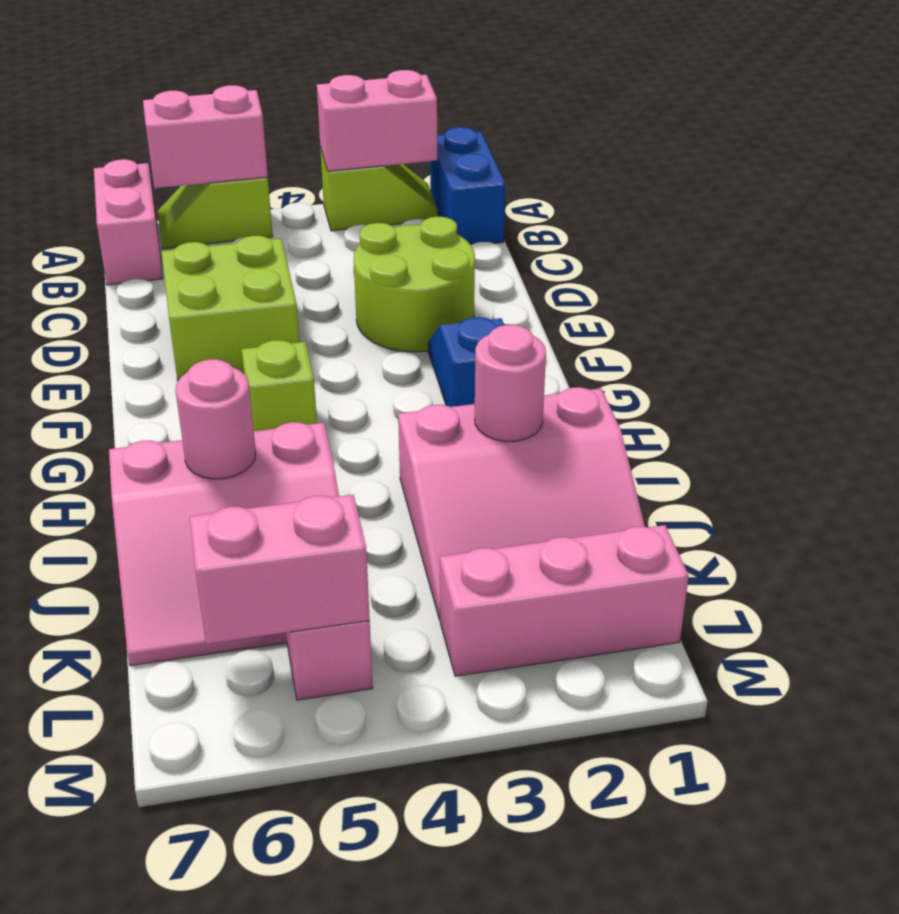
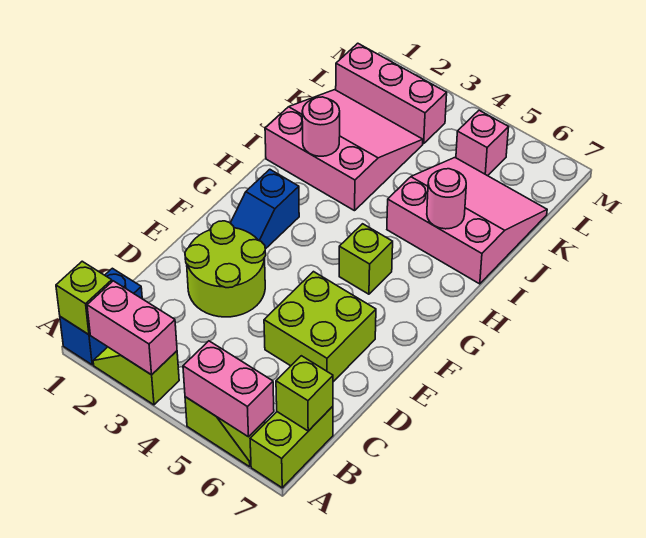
none -> lime brick A1 level 2
pink brick A7:B7 level 1 -> lime brick A7:B7 level 1
none -> lime brick B7 level 2
pink brick L5:L6 level 2 -> none

